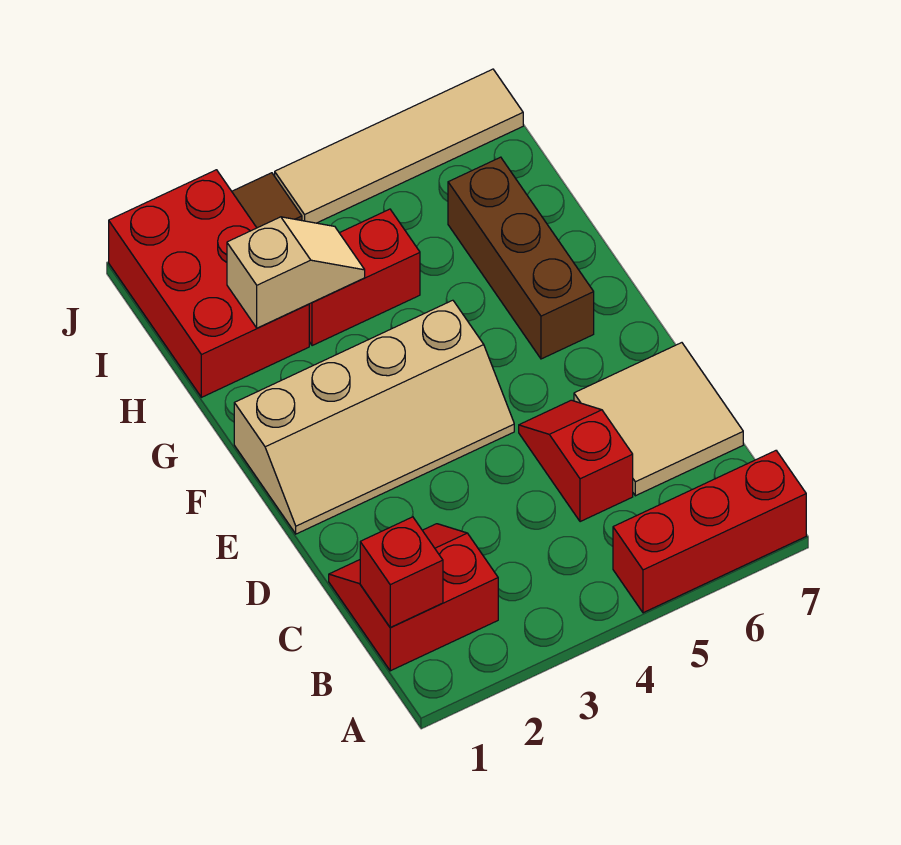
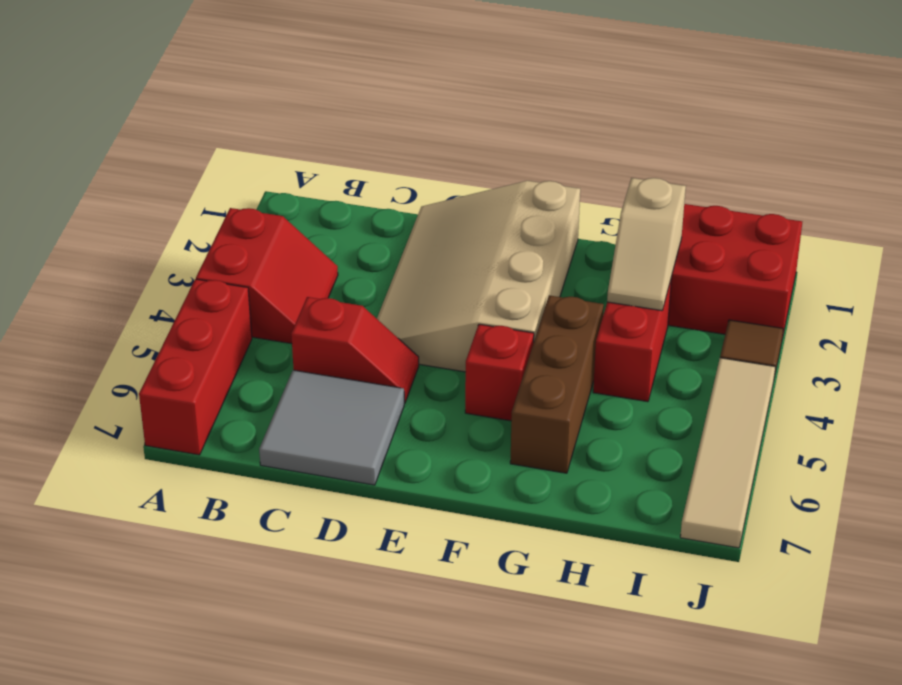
red slope B1:C2 level 1 top B -> red slope A3:B4 level 1 top A
red brick B1 level 2 -> red brick F5 level 1
tan tile C6:D7 level 1 -> grey tile C6:D7 level 1
tan slope E1:F4 level 1 top F -> tan slope D1:F4 level 1 top F
brown brick F6:H6 level 1 -> brown brick G4:G6 level 1

